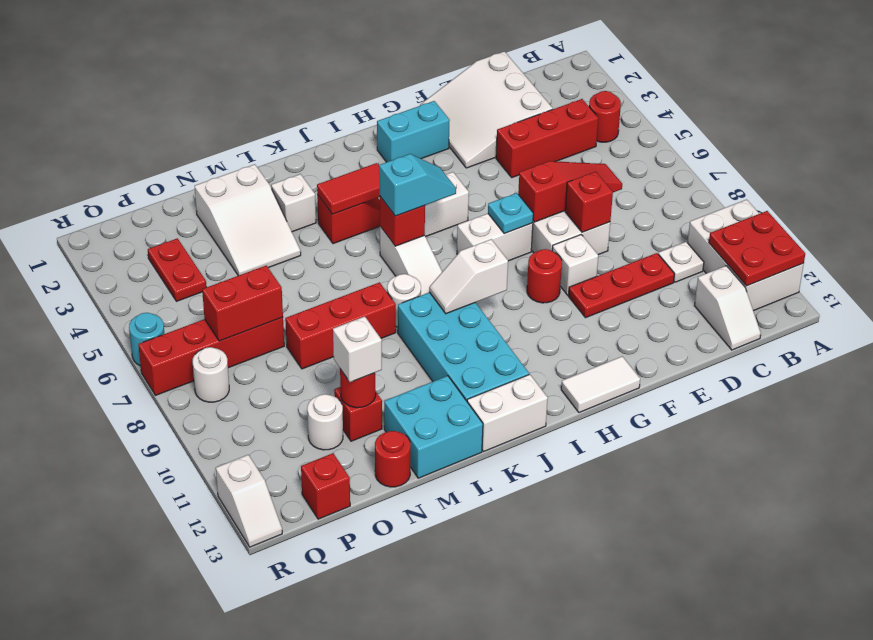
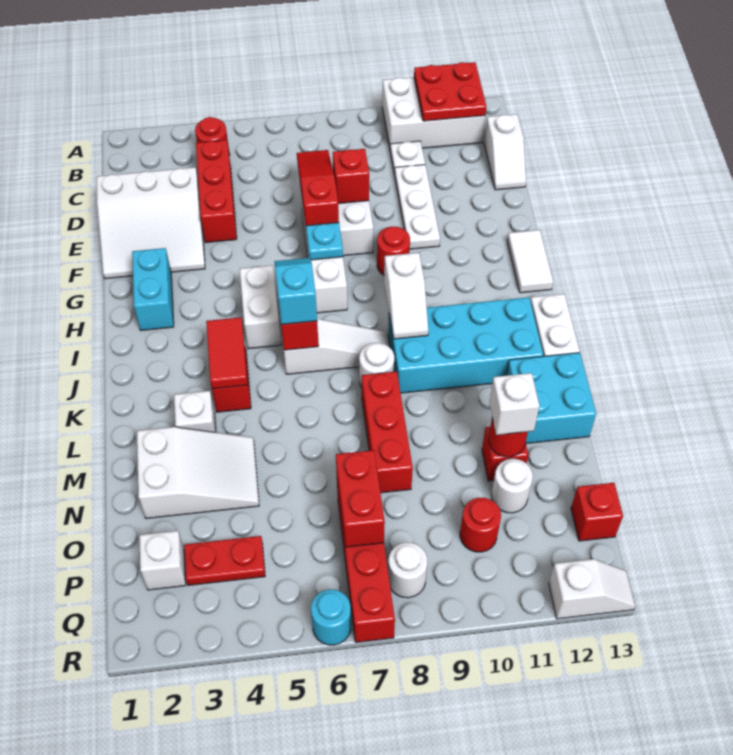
white slope C12:C13 level 1 top 12 -> white slope C13:D13 level 1 top C
red plate D10:F10 level 1 -> white plate D10:F10 level 1
white brick F9 level 1 -> white brick P2 level 1
red round brick N13 level 1 -> red round brick P10 level 1

